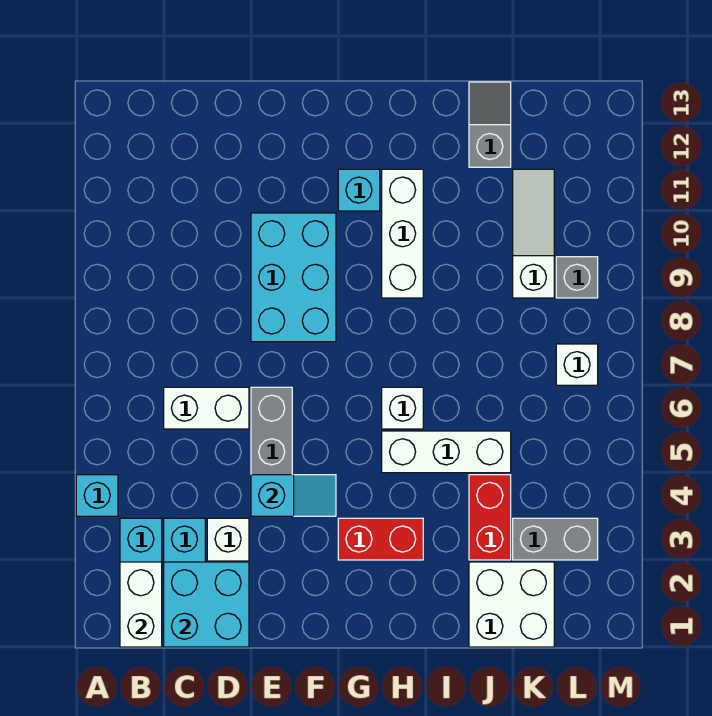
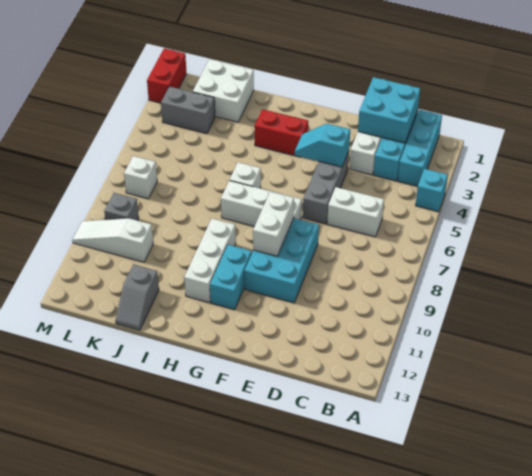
white brick B1:B2 level 2 -> white brick F8:F9 level 2
cyan brick G11 level 1 -> cyan brick G10:G11 level 1
white brick H5:J5 level 1 -> white brick F7:H7 level 1
red brick J3:J4 level 1 -> red brick M1:M2 level 1
white slope K9:K11 level 1 top 9 -> white slope K10:M10 level 1 top K

